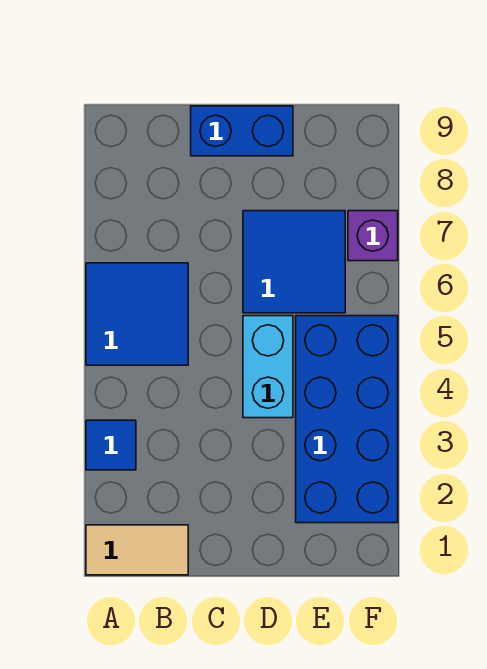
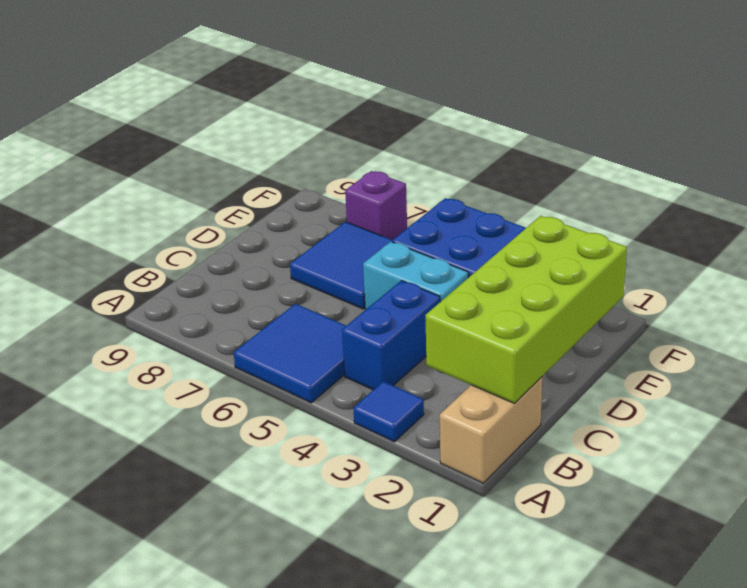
tan tile A1:B1 level 1 -> tan brick A1:B1 level 1
none -> lime brick B1:E2 level 2
blue brick C9:D9 level 1 -> blue brick B4:C4 level 1

